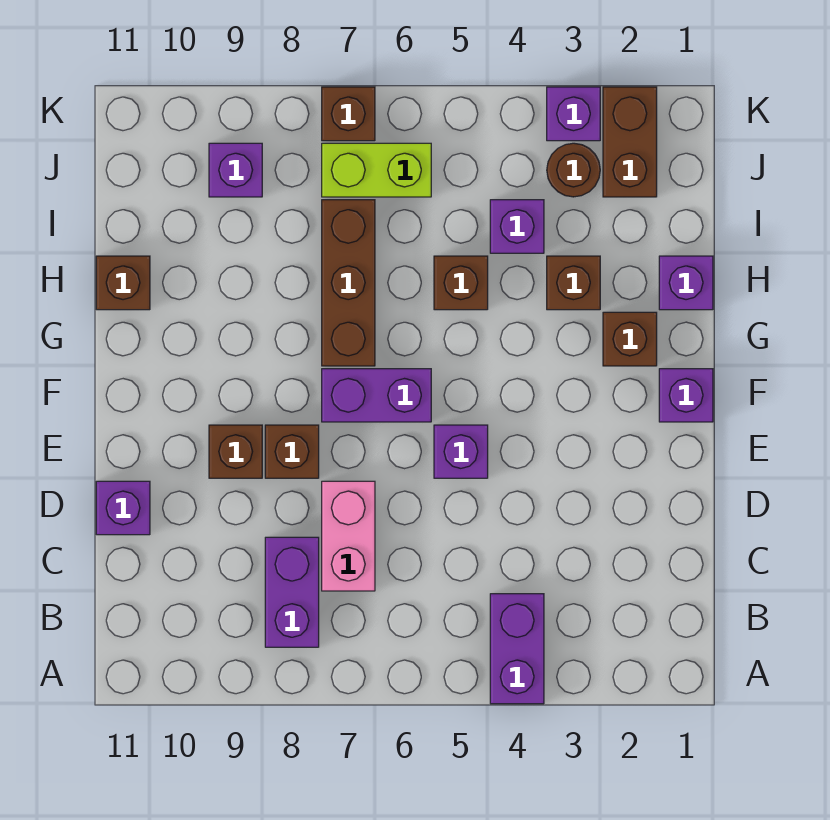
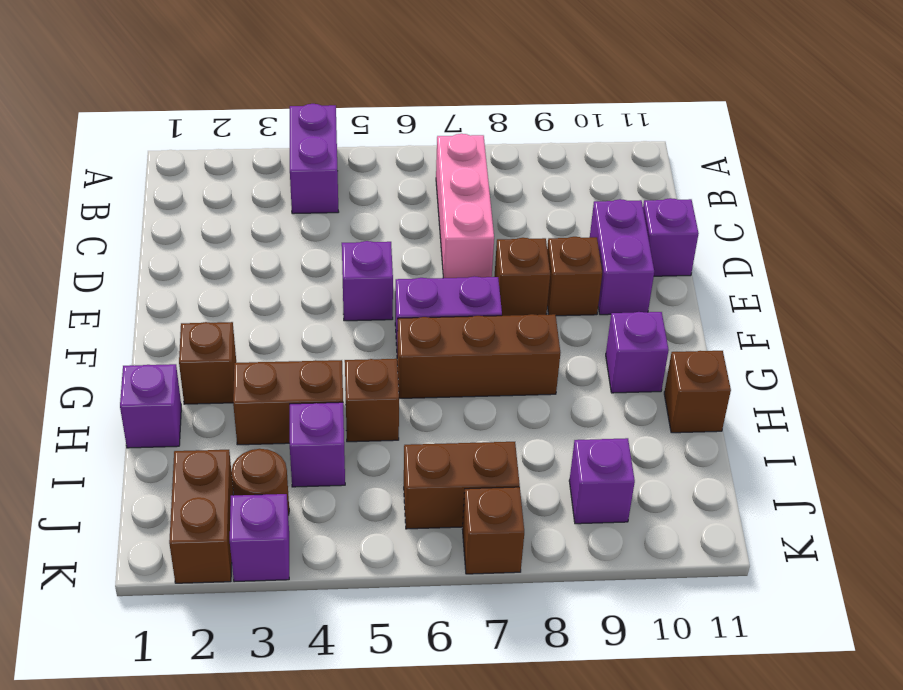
purple brick B8:C8 level 1 -> purple brick D10:E10 level 1
pink brick C7:D7 level 1 -> pink brick B7:D7 level 1
purple brick F1 level 1 -> purple brick G10 level 1
brown brick G7:I7 level 1 -> brown brick G6:G8 level 1
brown brick H3 level 1 -> brown brick H3:H4 level 1
lime brick J6:J7 level 1 -> brown brick J6:J7 level 1

